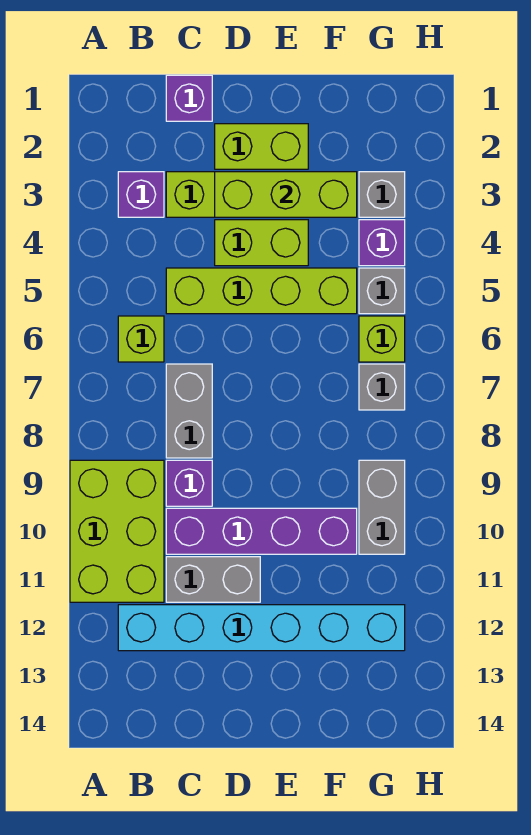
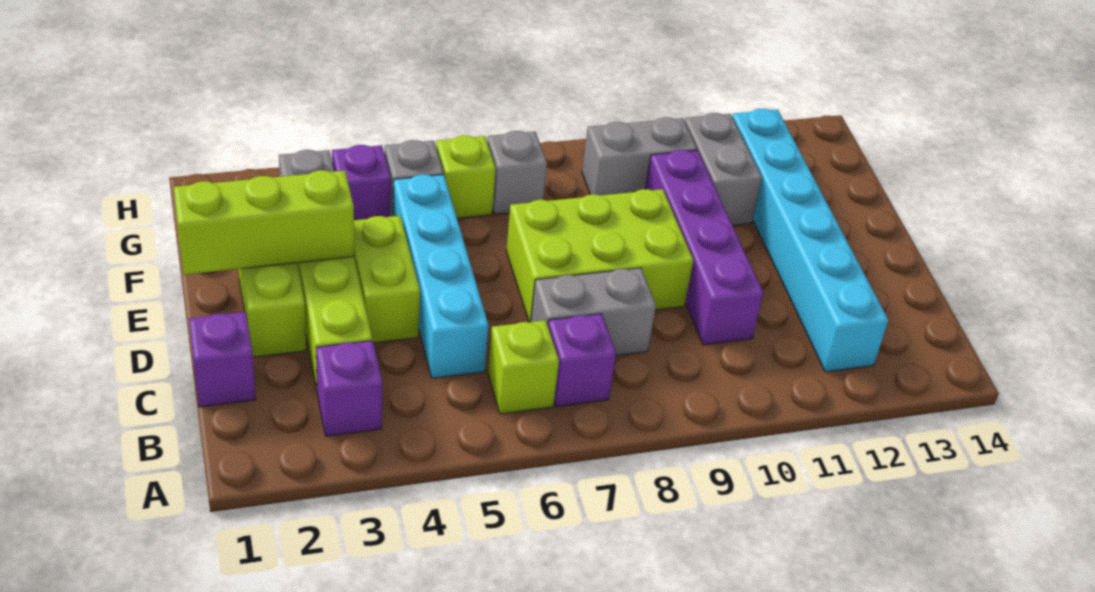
lime brick A9:B11 level 1 -> lime brick D7:E9 level 1
lime brick C5:F5 level 1 -> cyan brick C5:F5 level 1
purple brick C9 level 1 -> purple brick B7 level 1
grey brick C11:D11 level 1 -> grey brick F11:G11 level 1
lime brick D3:F3 level 2 -> lime brick E1:E3 level 2

